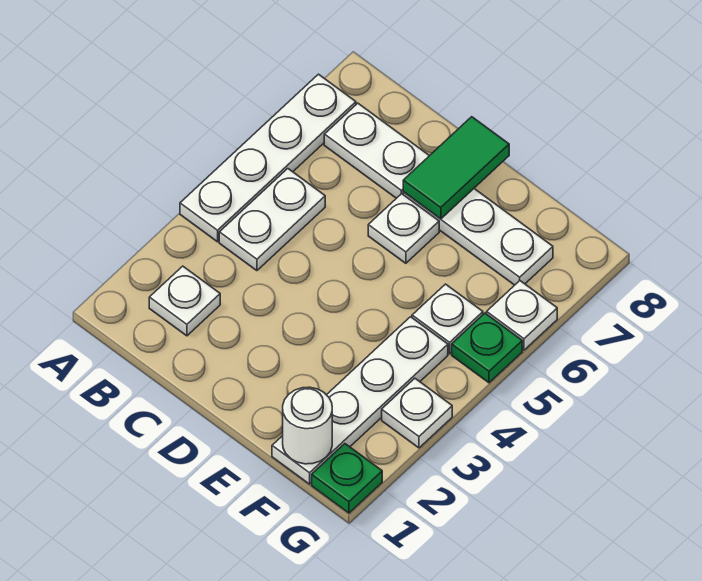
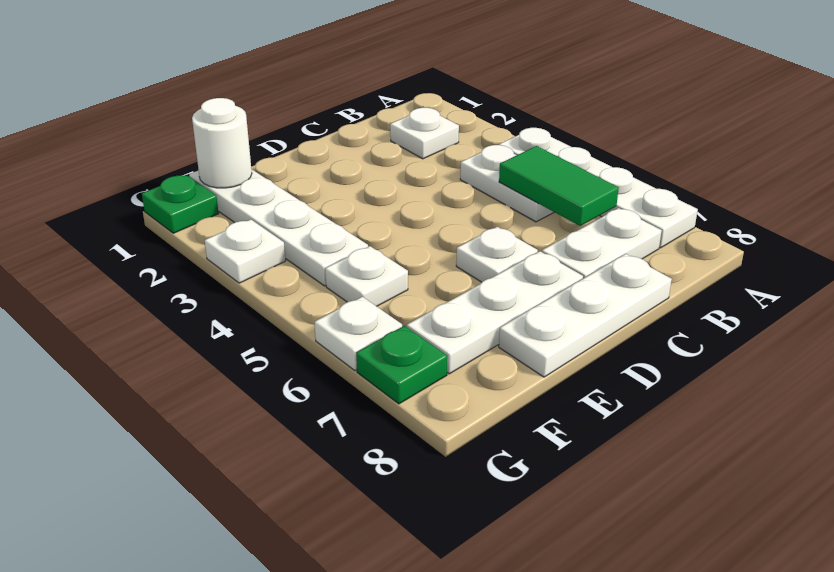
none -> white plate C8:E8 level 1
green tile D7:D8 level 2 -> green tile B5:B6 level 2
green plate G5 level 1 -> green plate G7 level 1

